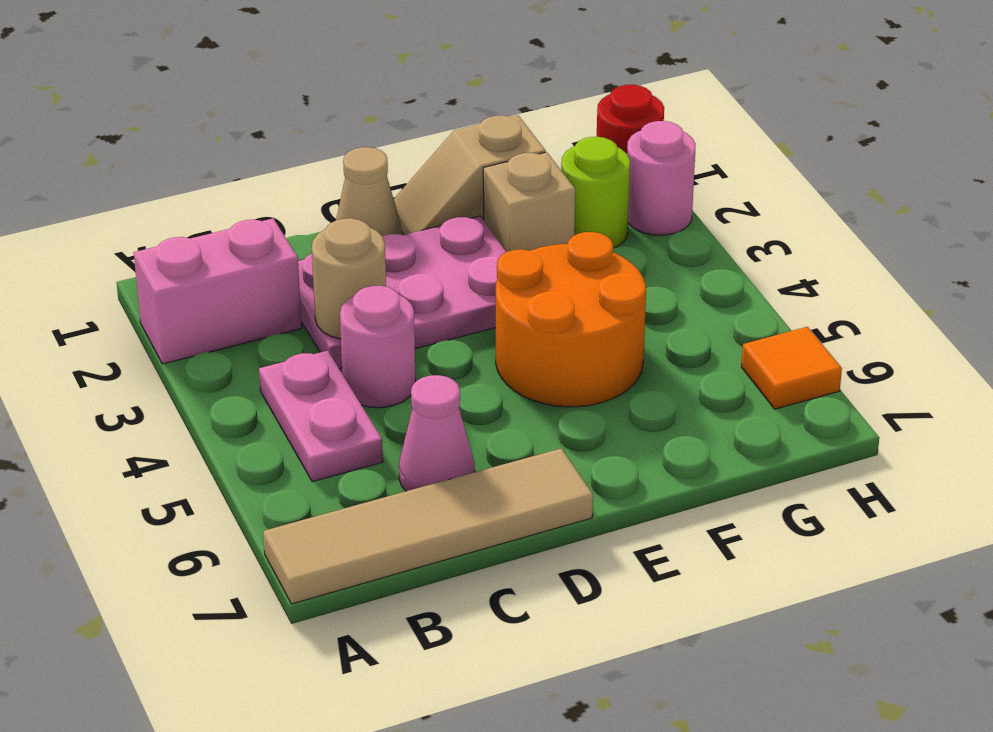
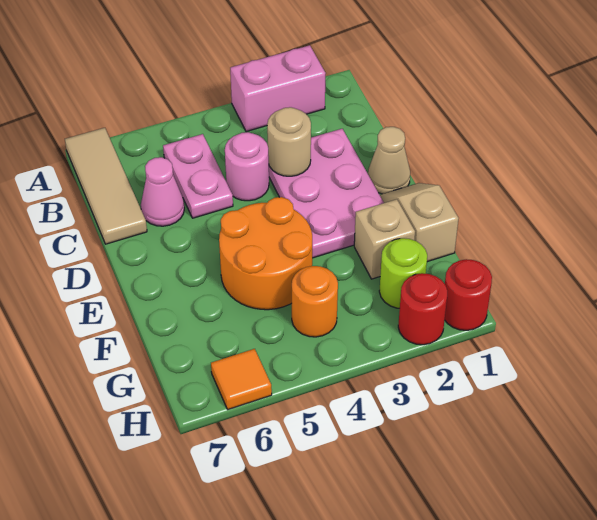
pink brick A2:B2 level 1 -> pink brick A2:A3 level 1
tan tile A7:D7 level 1 -> tan tile A7:C7 level 1
pink plate B4:B5 level 1 -> pink plate B5:C5 level 1
none -> orange round brick G4 level 1
pink round brick H2 level 1 -> red round brick H2 level 1

